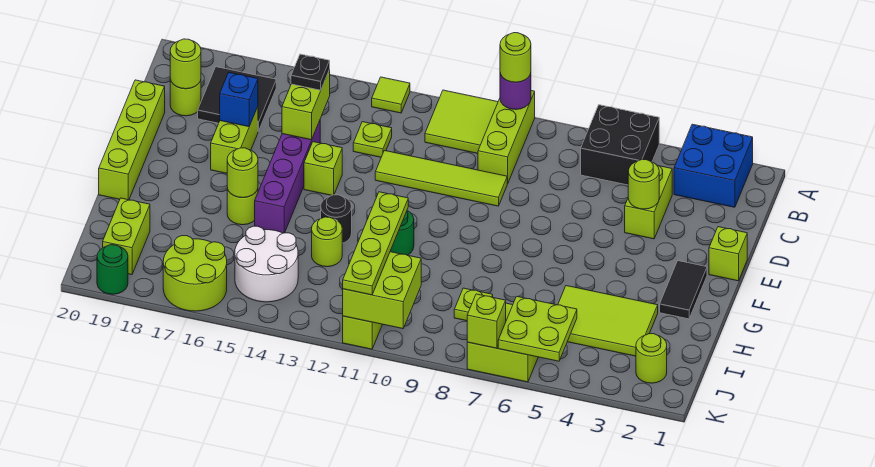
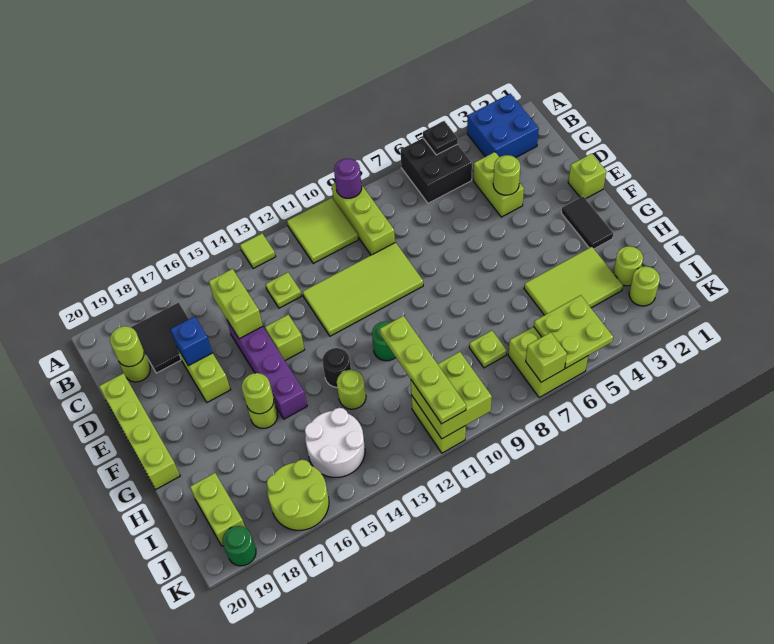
lime round brick A9 level 3 -> lime round brick I2 level 1
black plate C15 level 3 -> black plate A5 level 2
lime tile D9:D12 level 1 -> lime tile D9:E12 level 1

